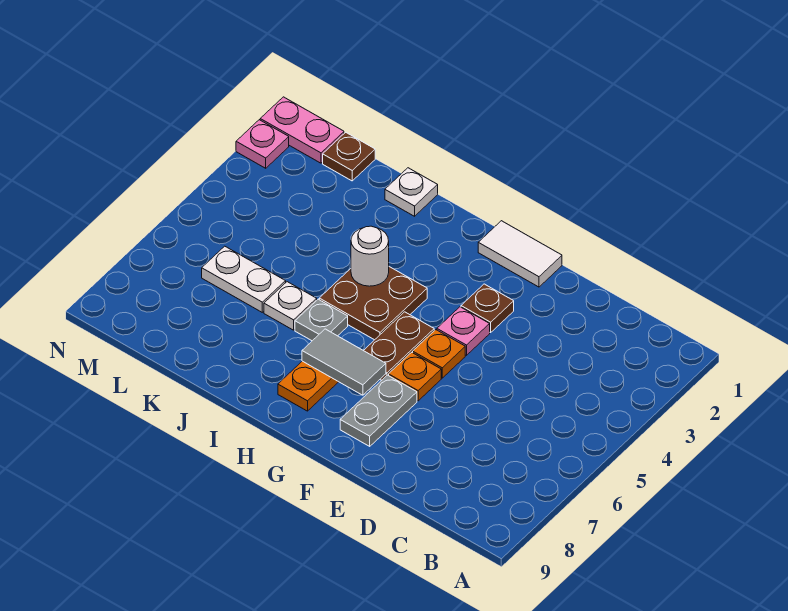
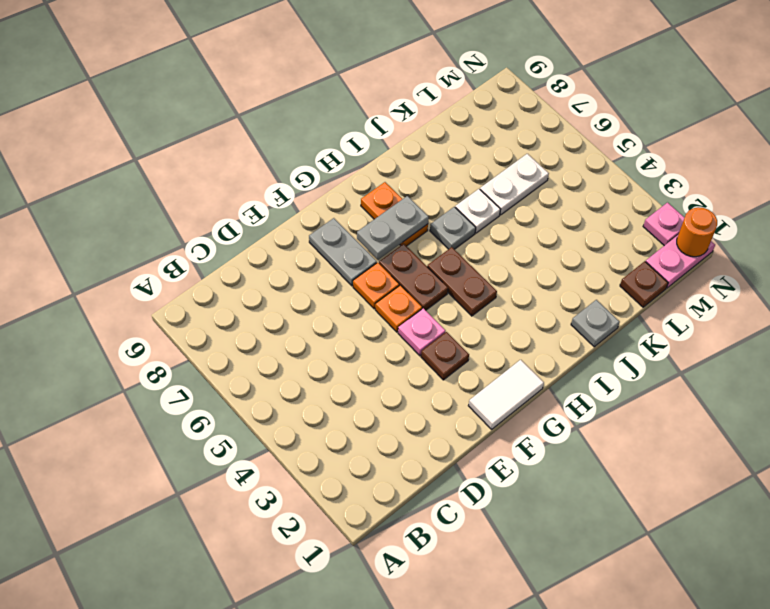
grey tile G7:H7 level 2 -> grey plate G7:H7 level 2
brown plate H4:I5 level 1 -> brown plate H4:H5 level 1
white round brick I4 level 2 -> none
white plate J1 level 1 -> grey plate J1 level 1
none -> orange round brick N1 level 2

